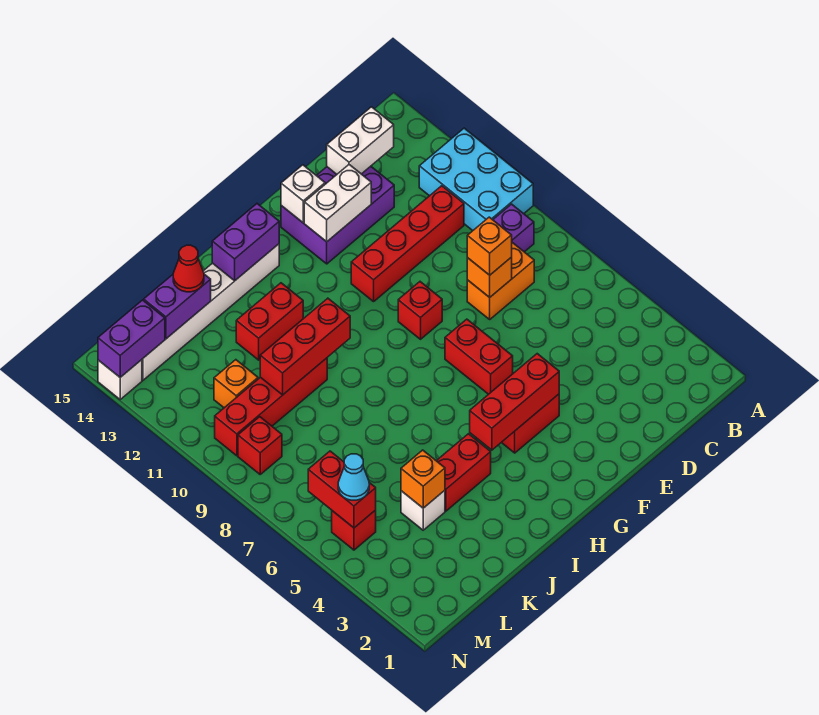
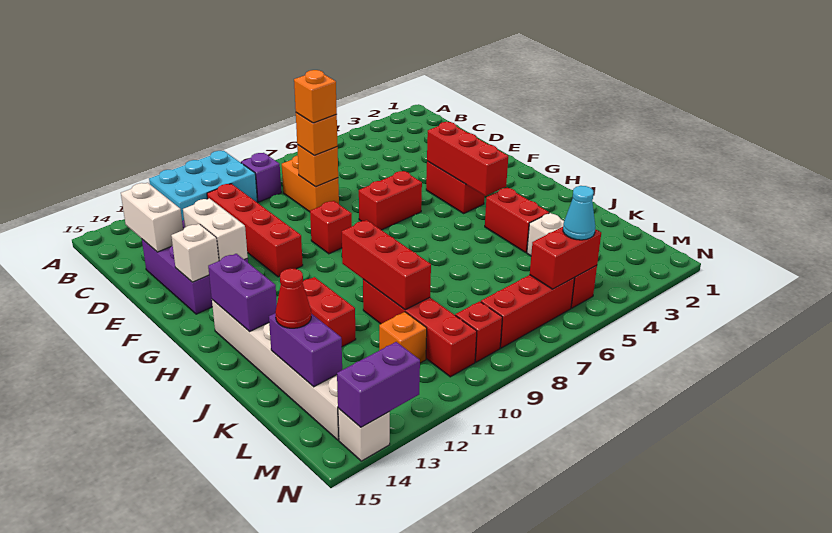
orange brick K4 level 2 -> orange brick D8 level 4
none -> red brick M6:M8 level 1
purple brick M14:N14 level 2 -> purple brick N13:N14 level 2

